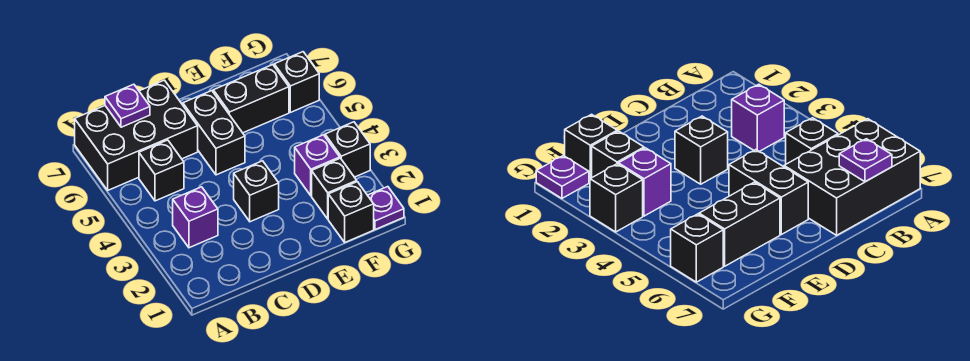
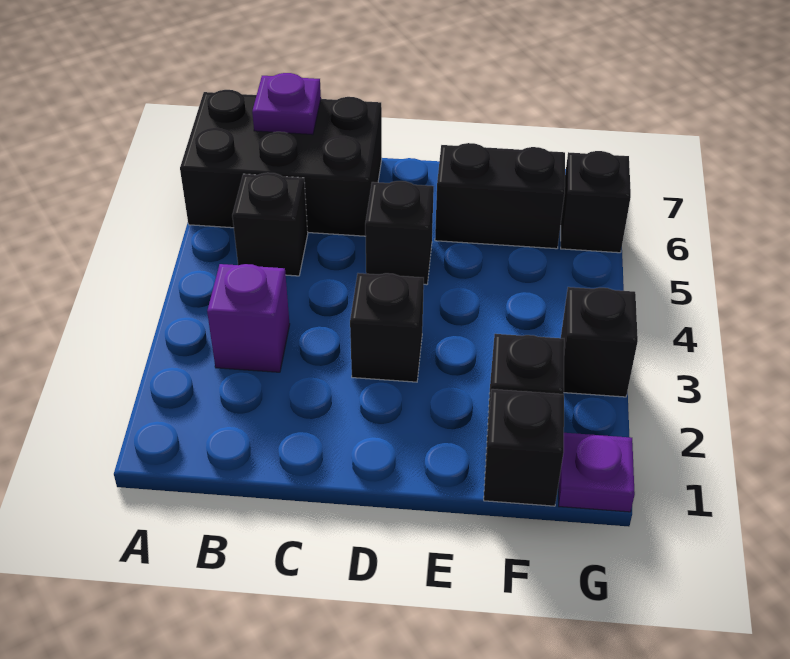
black brick D5:D6 level 1 -> black brick D5 level 1
purple brick F3 level 1 -> none

